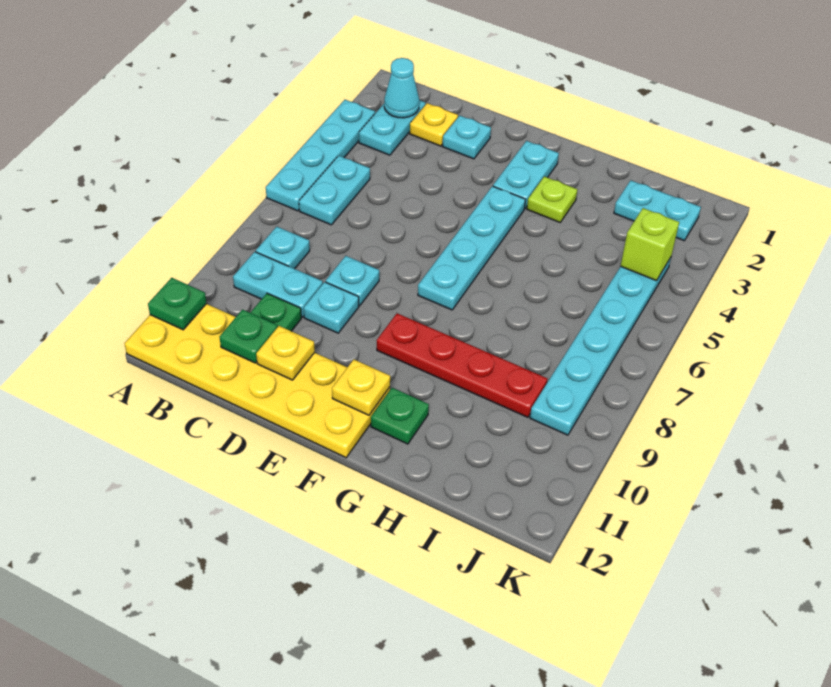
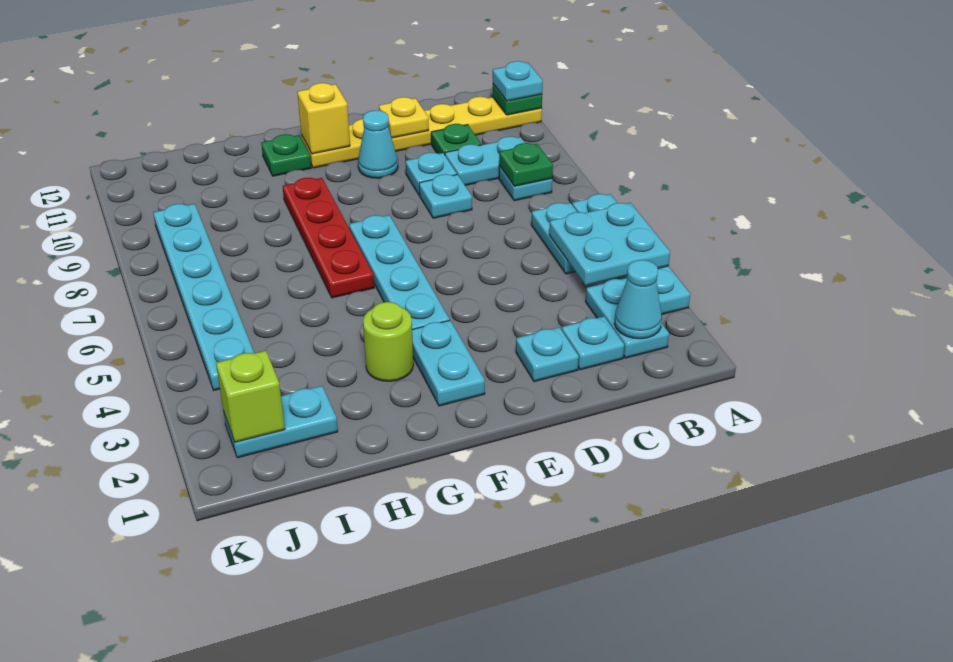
none -> cyan plate A4:B5 level 2
yellow plate A11:F12 level 1 -> yellow plate A11:F11 level 1
none -> cyan plate A11 level 3
yellow plate C2 level 1 -> cyan plate C2 level 1
green plate C11 level 2 -> green plate B8 level 2
none -> cyan cone E10 level 1
red plate F9:I9 level 1 -> red plate G6:G9 level 1
yellow plate F11 level 2 -> yellow brick F11 level 2
lime plate G3 level 1 -> lime round brick G3 level 1
lime brick J4 level 2 -> lime brick J2 level 2

